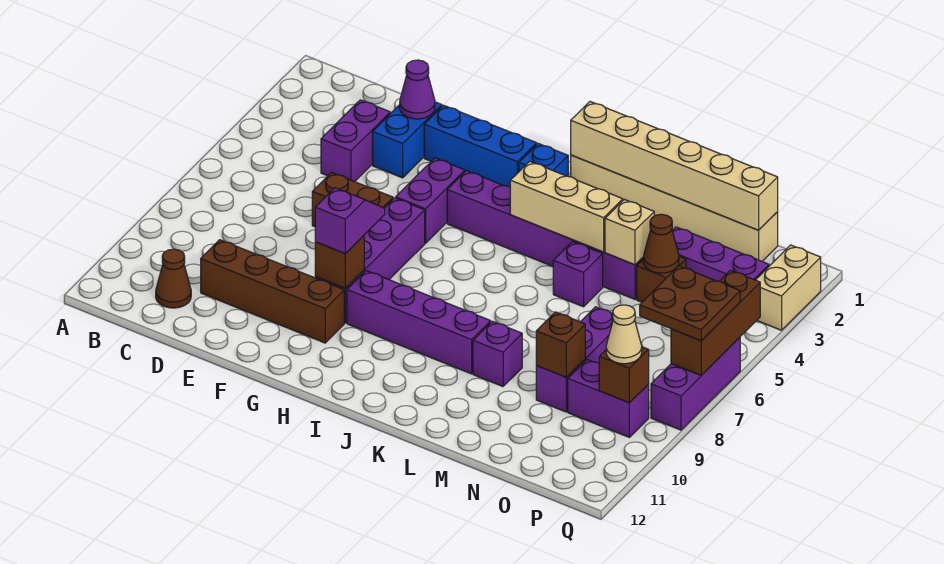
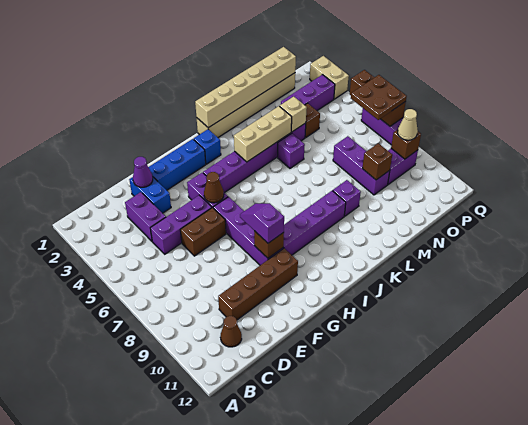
none -> purple brick D5:F5 level 1
brown cone N4 level 2 -> brown cone G5 level 2

